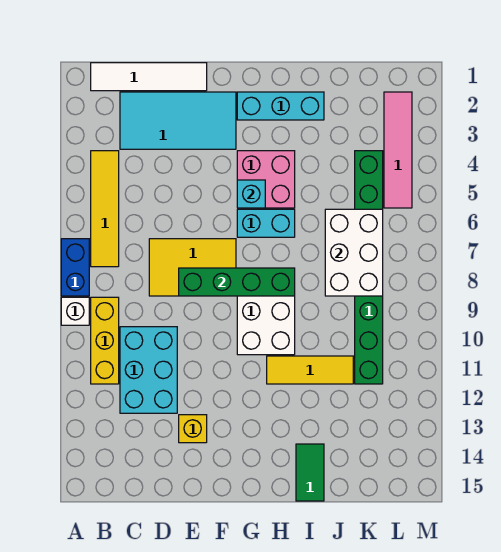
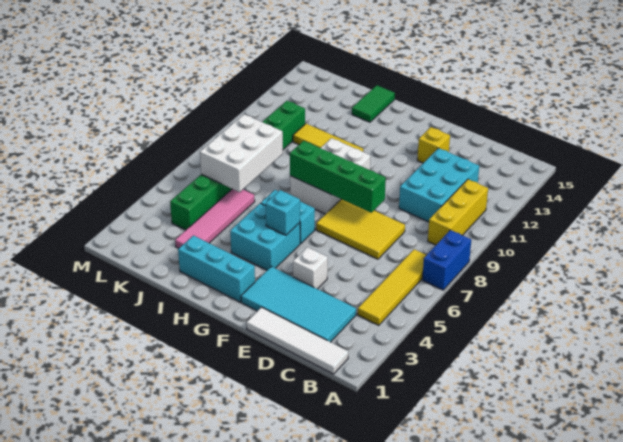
white brick A9 level 1 -> white brick E4 level 1
pink brick G4:H5 level 1 -> cyan brick G4:H5 level 1
pink tile L2:L5 level 1 -> pink tile J3:J6 level 1

